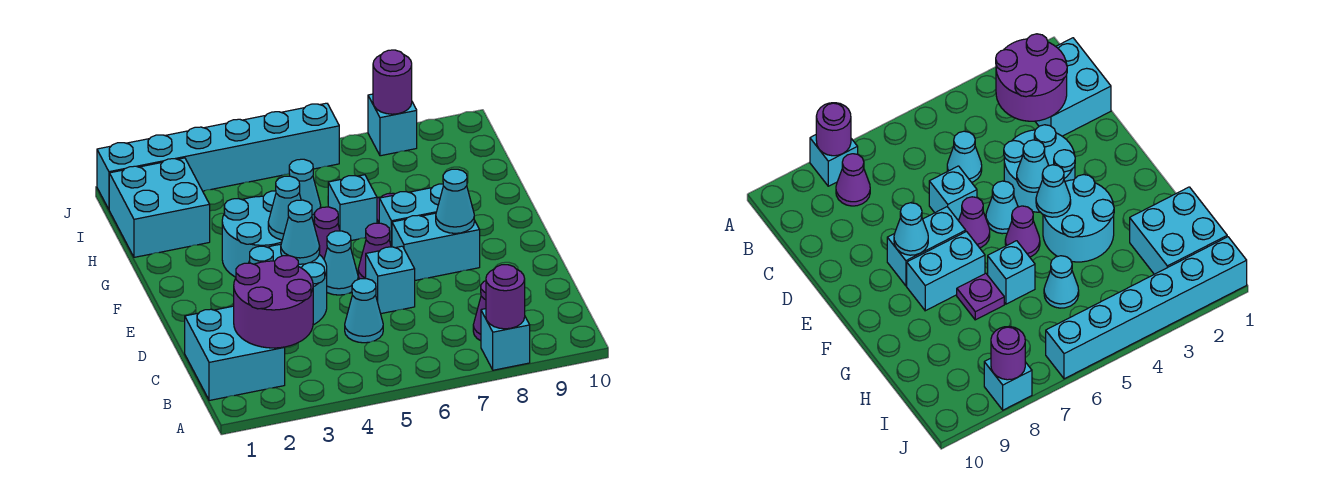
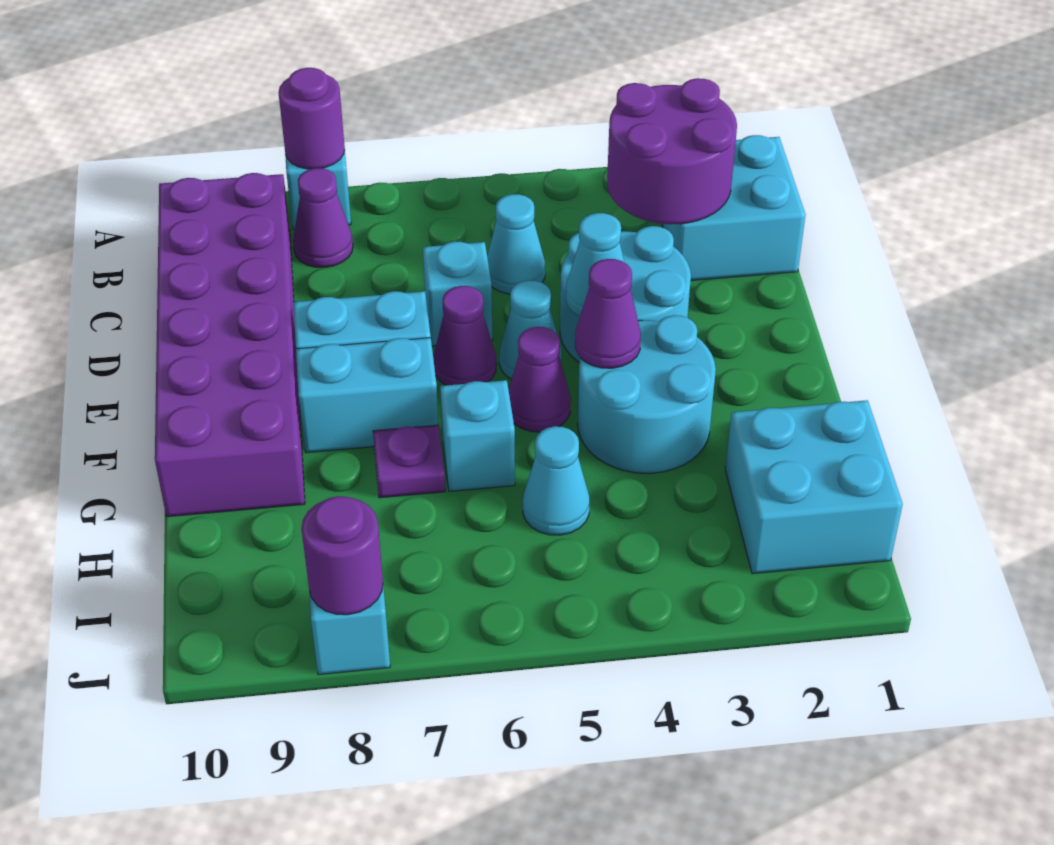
none -> purple brick B9:G10 level 1
cyan cone E8 level 2 -> none
cyan cone F4 level 2 -> purple cone F4 level 2
cyan brick J1:J6 level 1 -> none

